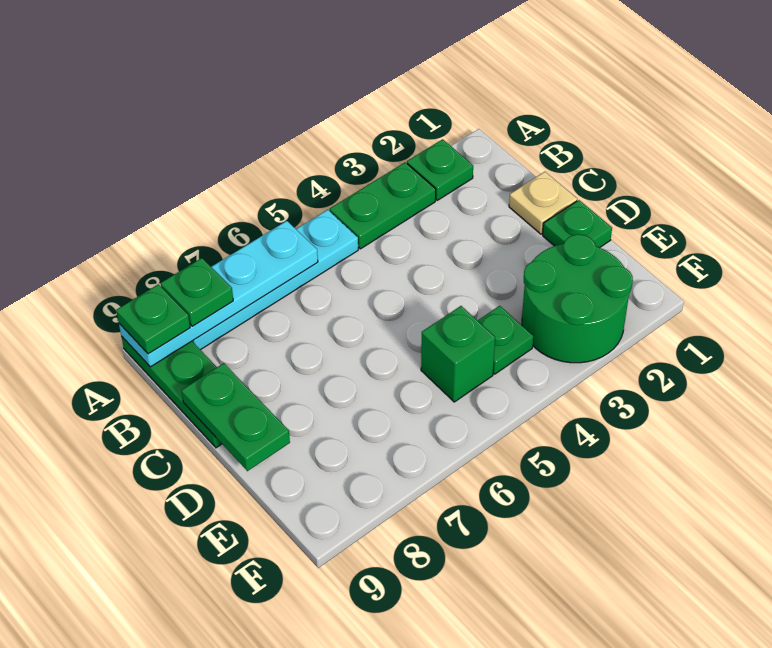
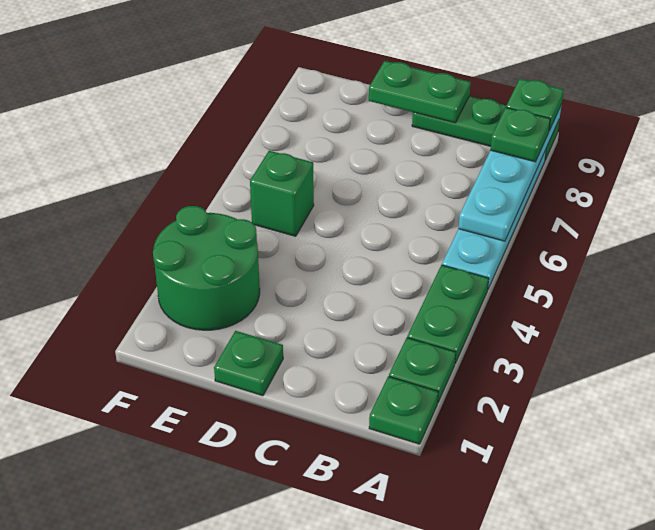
tan plate C1 level 1 -> none
green plate E4 level 1 -> green plate A1 level 1

